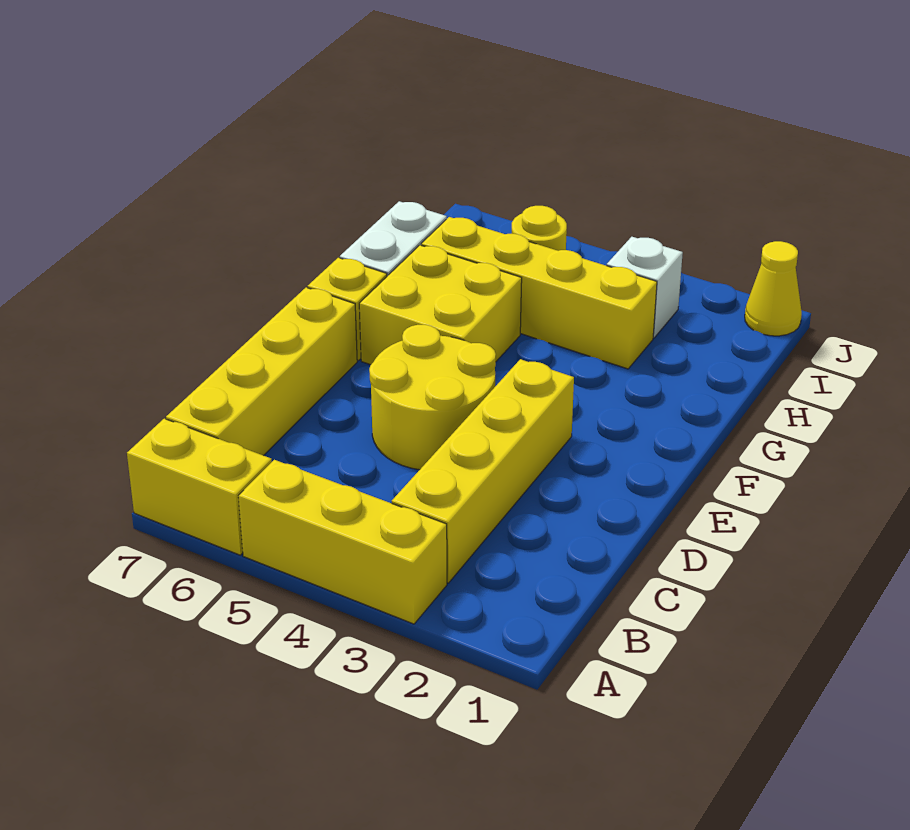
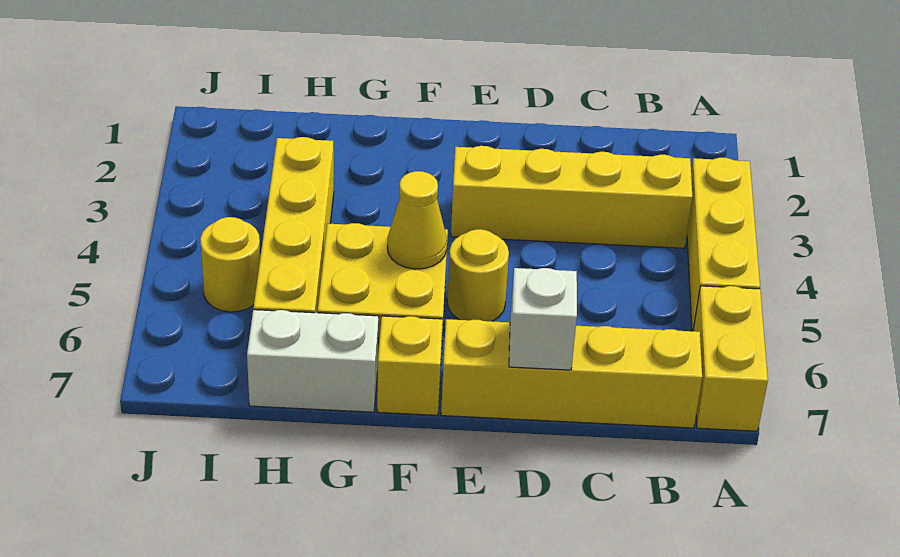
yellow round brick D4:E5 level 1 -> yellow round brick E5 level 1
white brick I3 level 1 -> white brick D7 level 2
yellow cone J1 level 1 -> yellow cone F5 level 2

